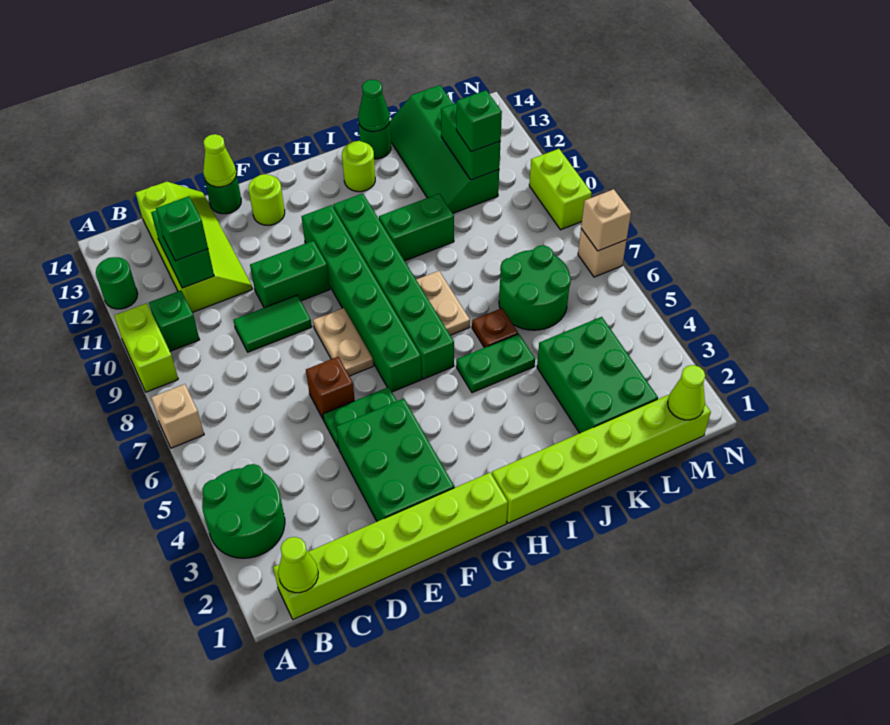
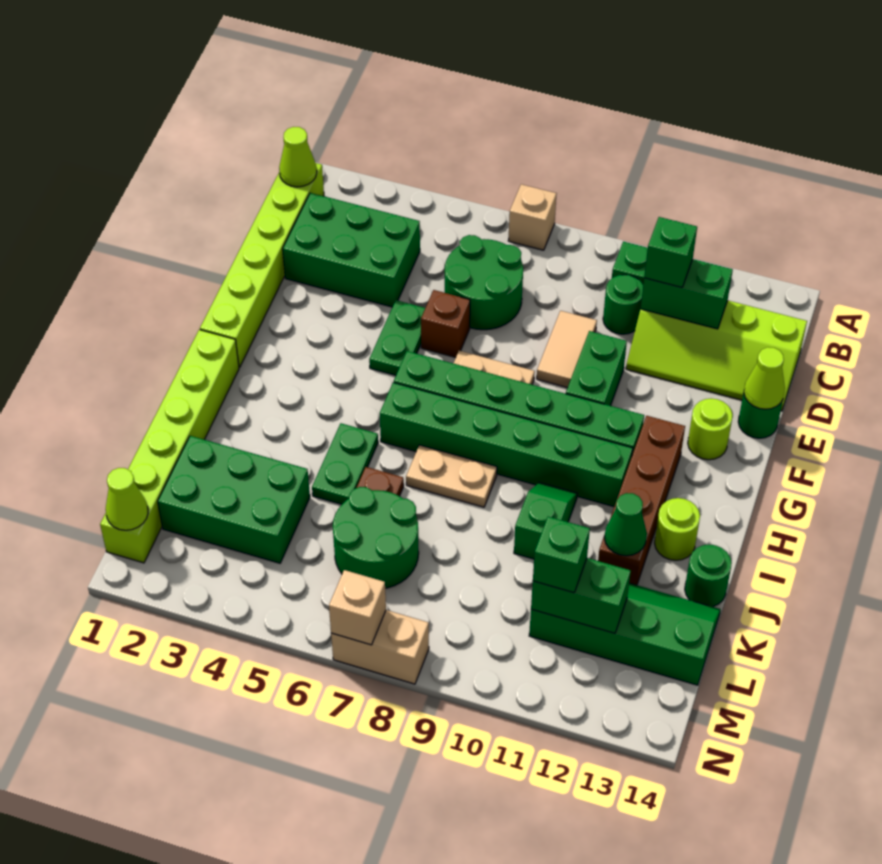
green round brick A3:B4 level 1 -> green round brick C6:D7 level 1
lime brick A9:A10 level 1 -> none
green round brick A12 level 1 -> green round brick C10 level 1
green tile D9:E9 level 1 -> tan tile D9:E9 level 1
green brick E2:F4 level 1 -> green brick C2:D4 level 1
none -> brown brick G12:J12 level 1
green brick I10:J10 level 1 -> green slope I10:J10 level 1 top J
green cone J14 level 2 -> green cone J12 level 2
tan brick N7 level 1 -> tan brick N7:N8 level 1
lime brick N9:N10 level 1 -> none

